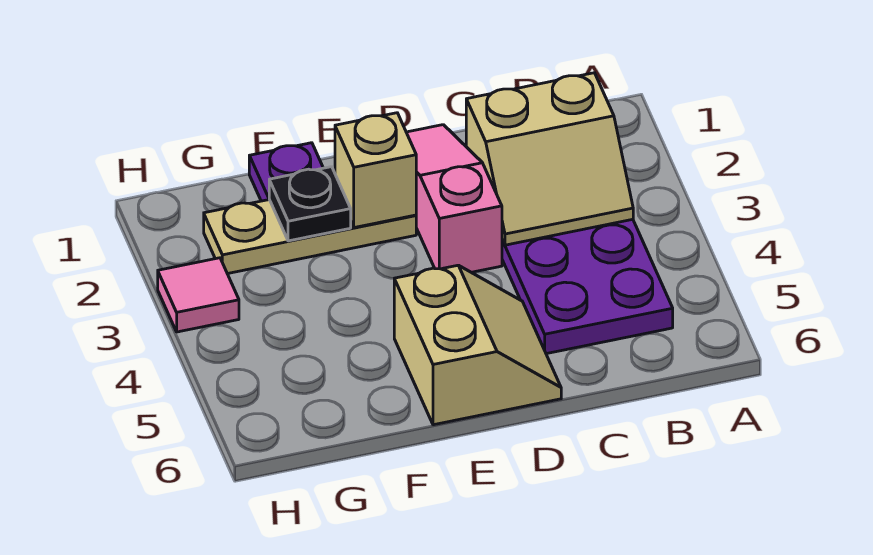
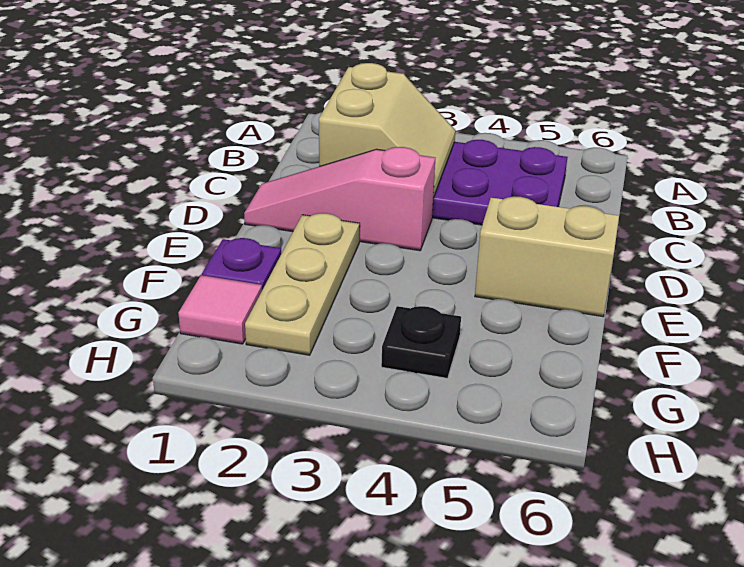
tan brick E2 level 2 -> none
black plate F2 level 2 -> black plate G4 level 1
pink tile H3 level 1 -> pink tile G1 level 1

